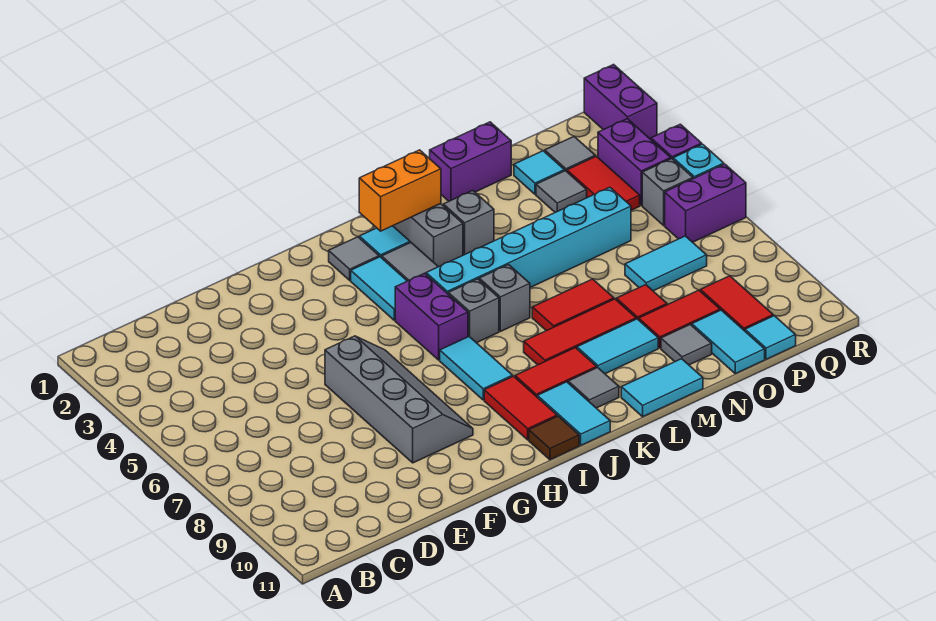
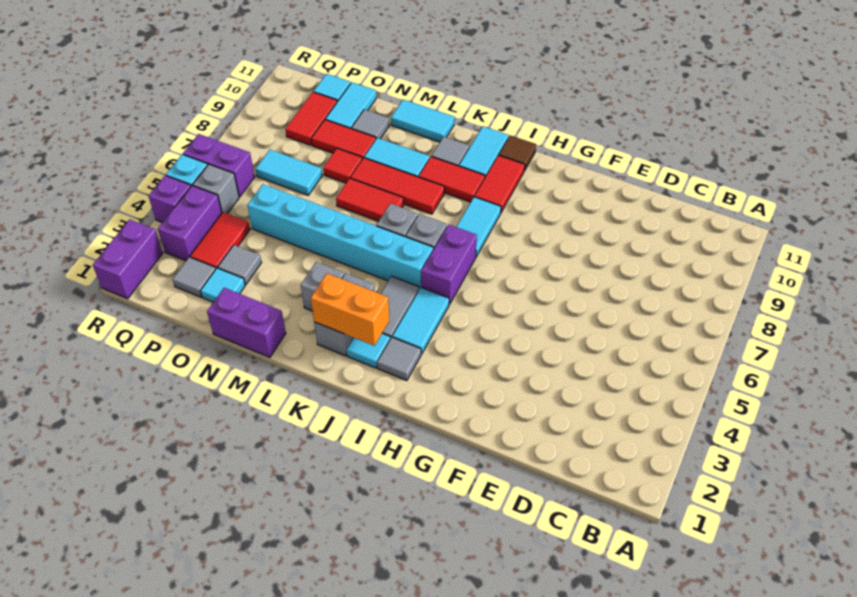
grey slope F6:G9 level 1 top F -> none

